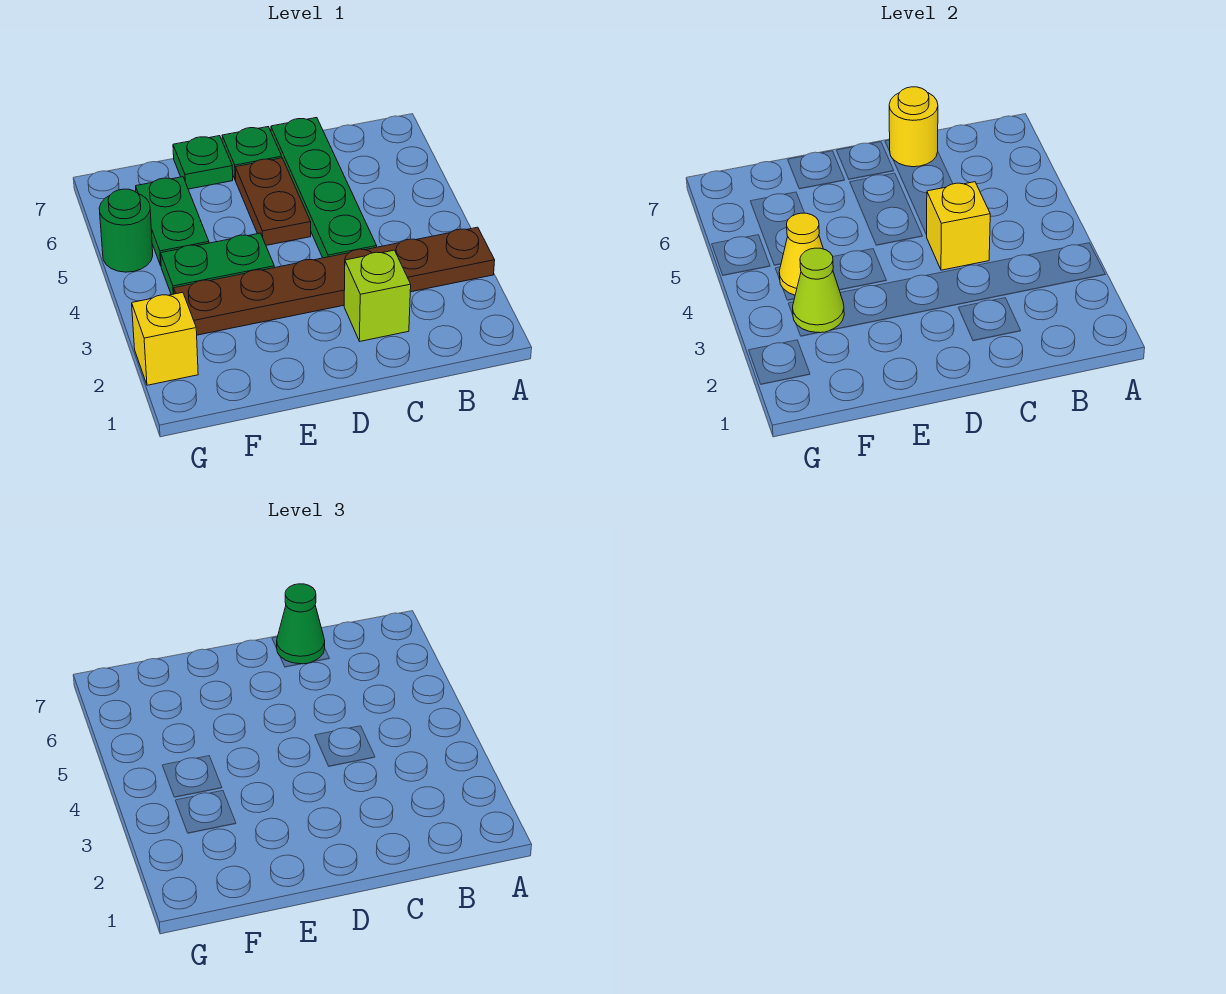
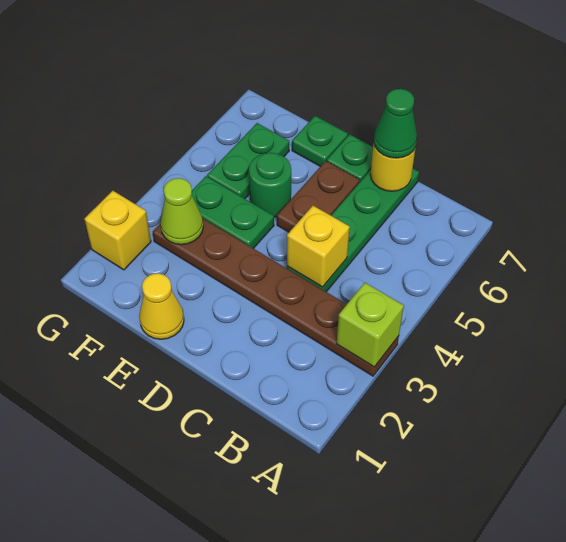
lime brick C2 level 1 -> lime brick A3 level 2
yellow cone F4 level 2 -> yellow cone E1 level 1
green round brick G5 level 1 -> green round brick E5 level 1

